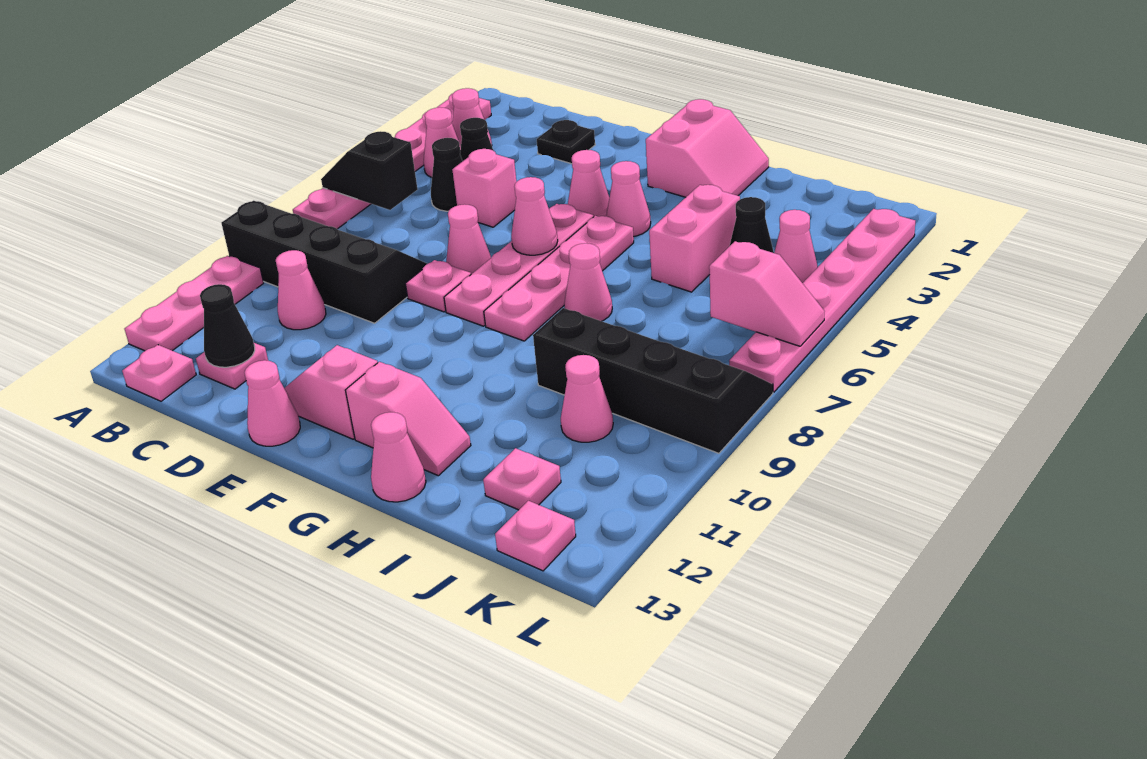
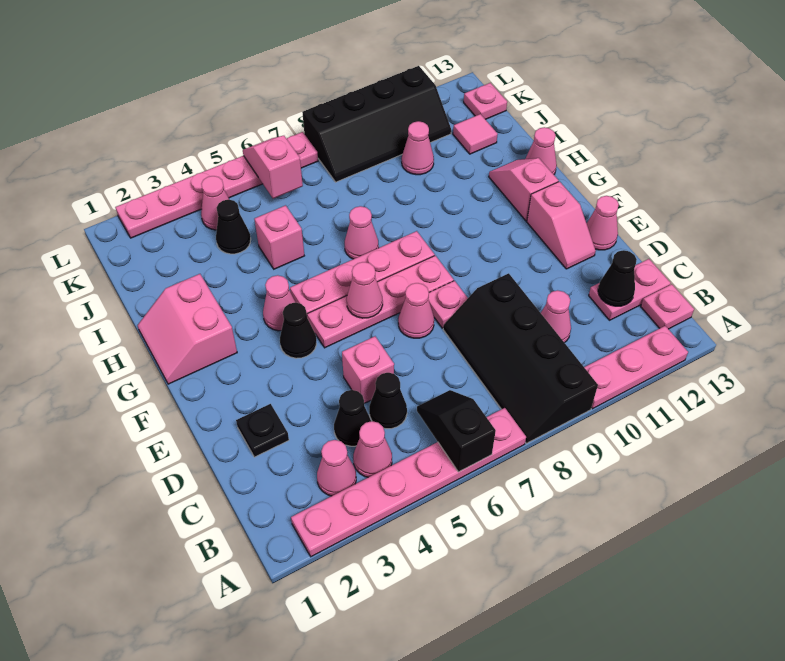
black slope A6:B6 level 2 top B -> black slope A6:B6 level 2 top A
pink plate C12 level 1 -> pink plate C12:C13 level 1
pink cone F4 level 1 -> black cone F4 level 1
pink slope G1:H2 level 1 top G -> pink slope G1:H2 level 1 top 2
pink brick I4:I5 level 1 -> pink brick I5 level 1
black slope I8:L9 level 1 top 9 -> black slope K8:L11 level 1 top L
pink plate J12 level 1 -> pink tile J12 level 1

